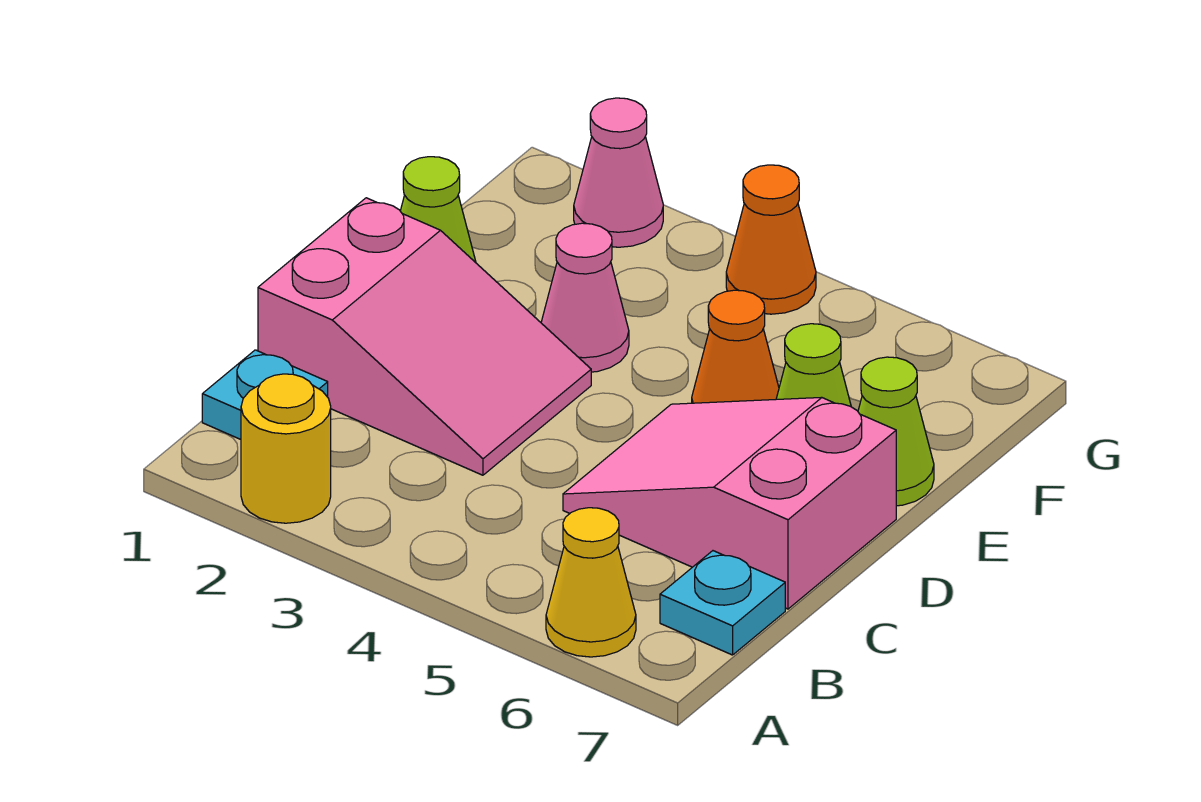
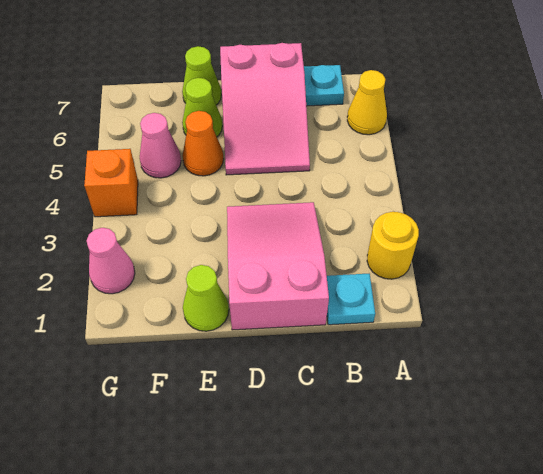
pink cone E3 level 1 -> pink cone F5 level 1
orange cone G4 level 1 -> orange brick G4 level 1

